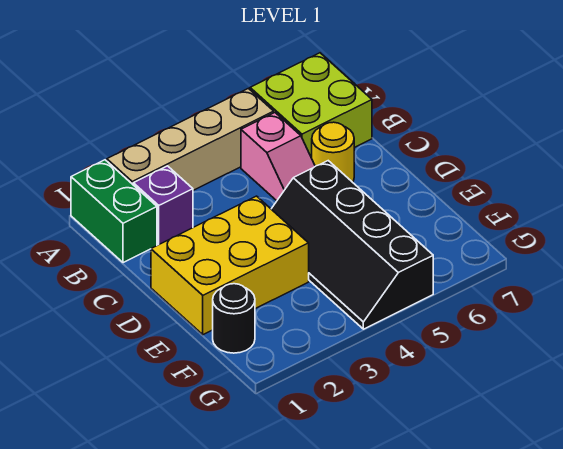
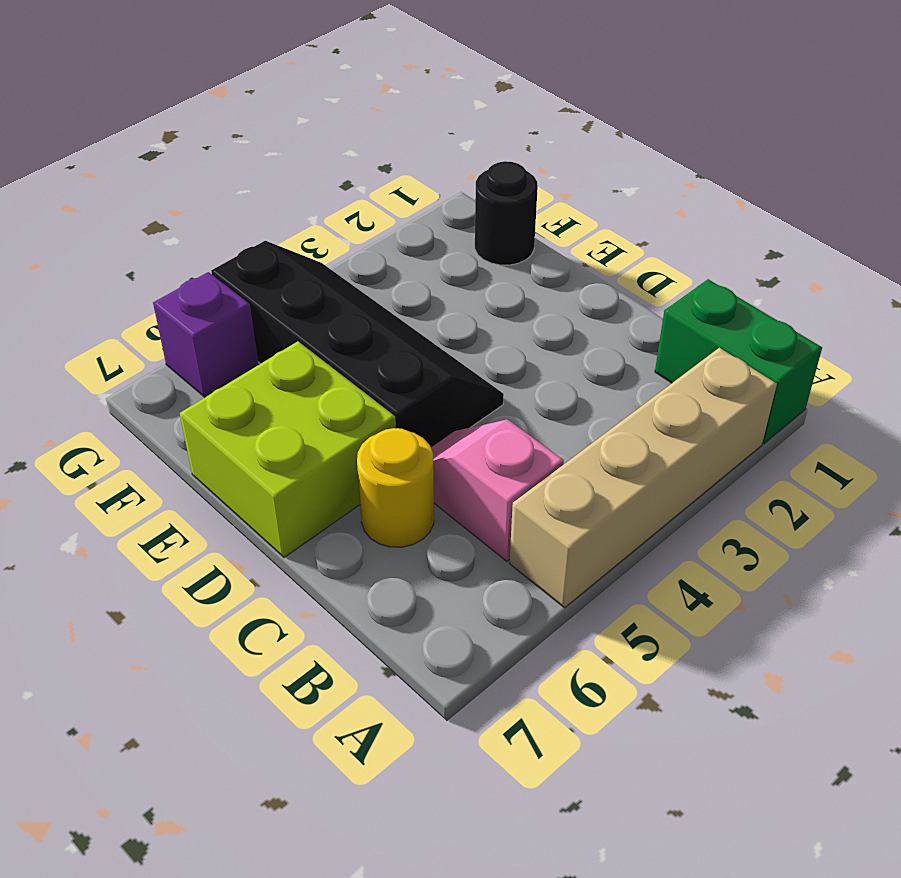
lime brick A6:B7 level 1 -> lime brick D6:E7 level 1
purple brick B2 level 1 -> purple brick G6 level 1
yellow brick D1:E3 level 1 -> none

